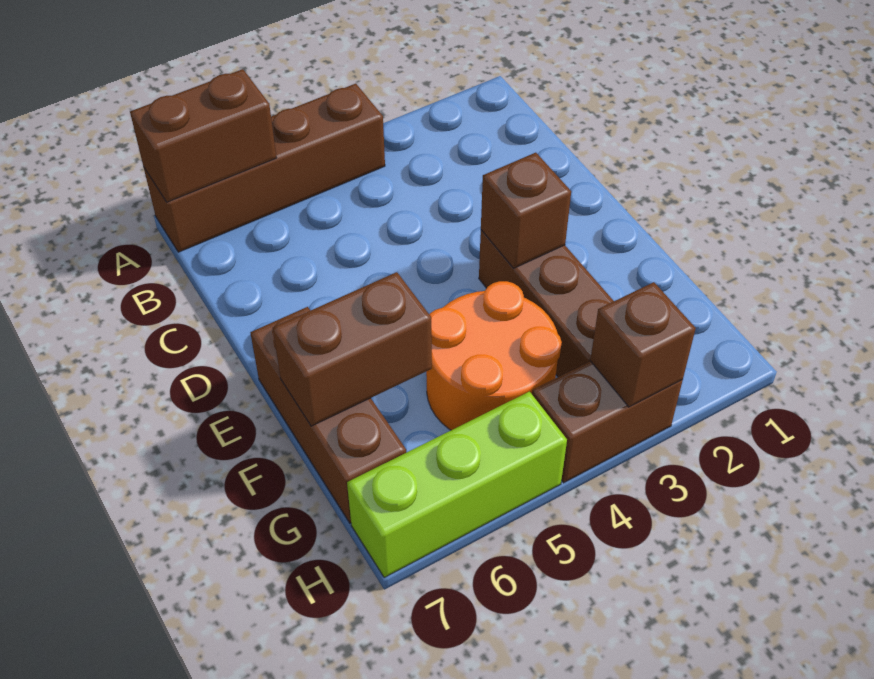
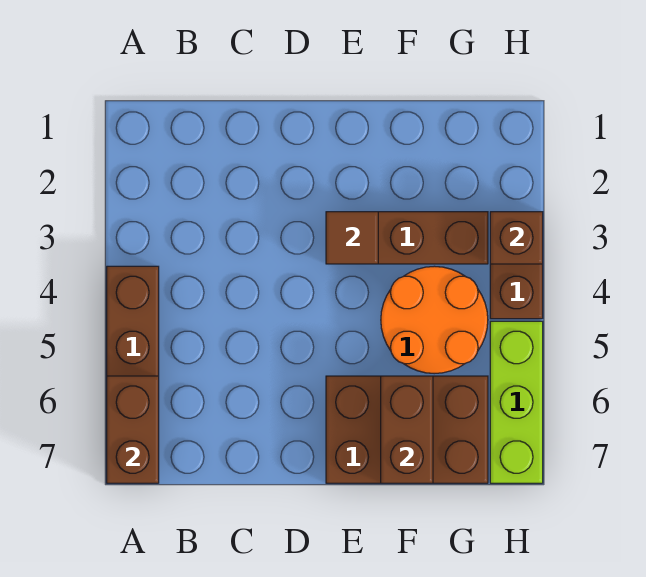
brown brick E3 level 2 -> brown tile E3 level 2
brown brick E7:G7 level 1 -> brown brick E6:G7 level 1

